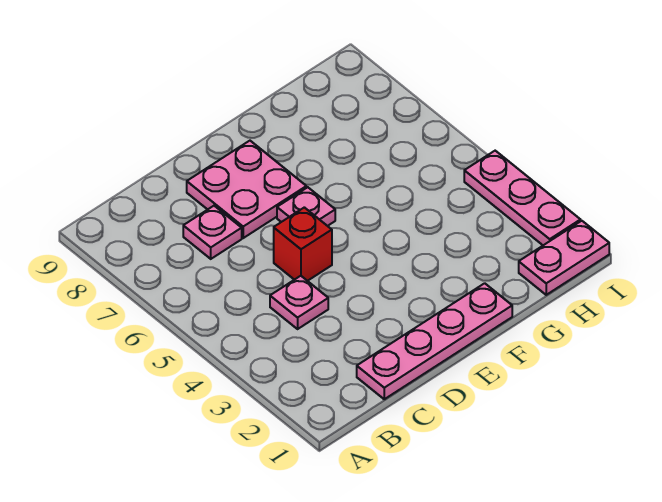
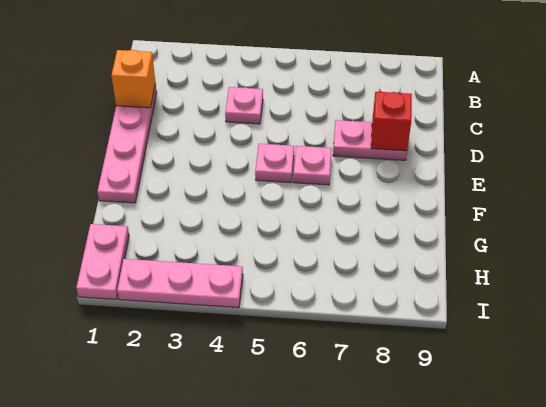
none -> orange brick C1 level 2
pink plate C7 level 1 -> pink plate E5 level 1
red brick D5 level 1 -> red brick D8 level 2
pink plate D7:E8 level 1 -> pink plate D7:D8 level 1

